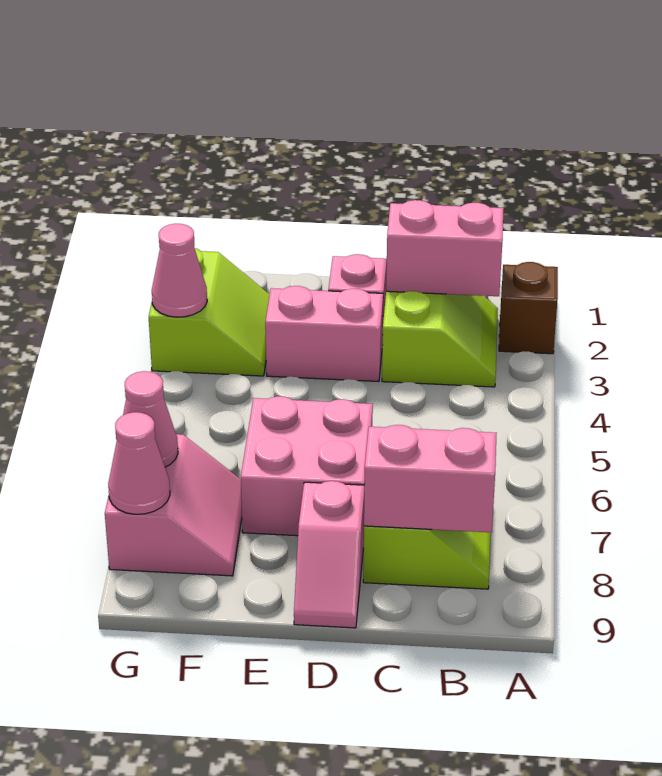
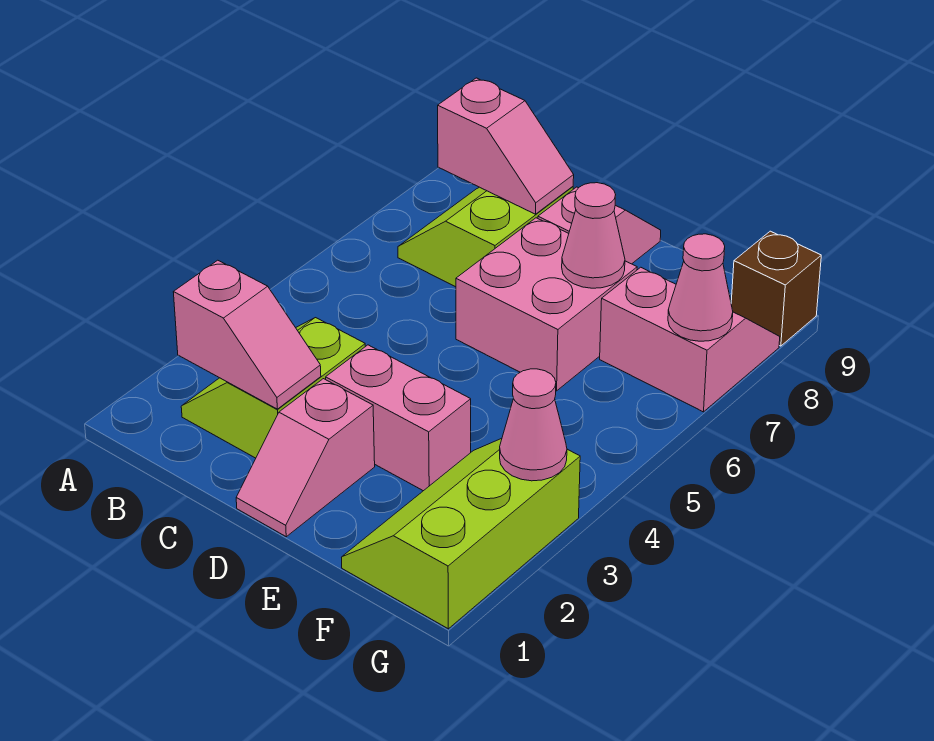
brown brick A2 level 1 -> brown brick G9 level 1
pink brick B2:C2 level 2 -> pink slope B2:C2 level 2 top B
pink brick B8:C8 level 2 -> pink slope B8:C8 level 2 top B
lime slope F2:G3 level 1 top G -> lime slope F1:G3 level 1 top G
pink slope F7:G8 level 1 top G -> pink slope F7:G8 level 1 top 7
pink cone G8 level 2 -> pink cone E7 level 2

